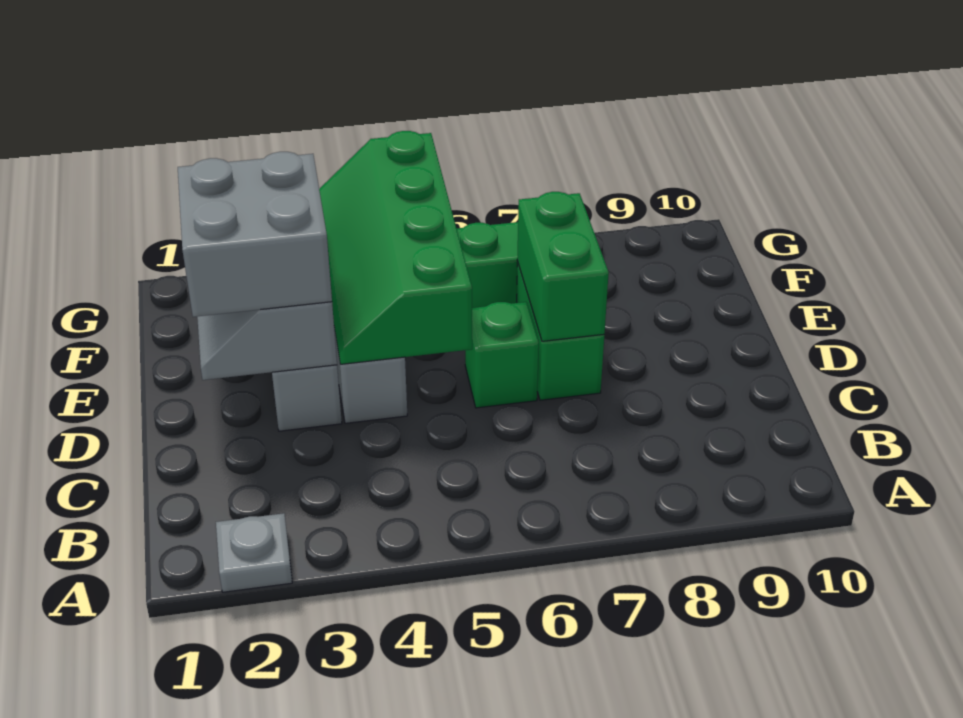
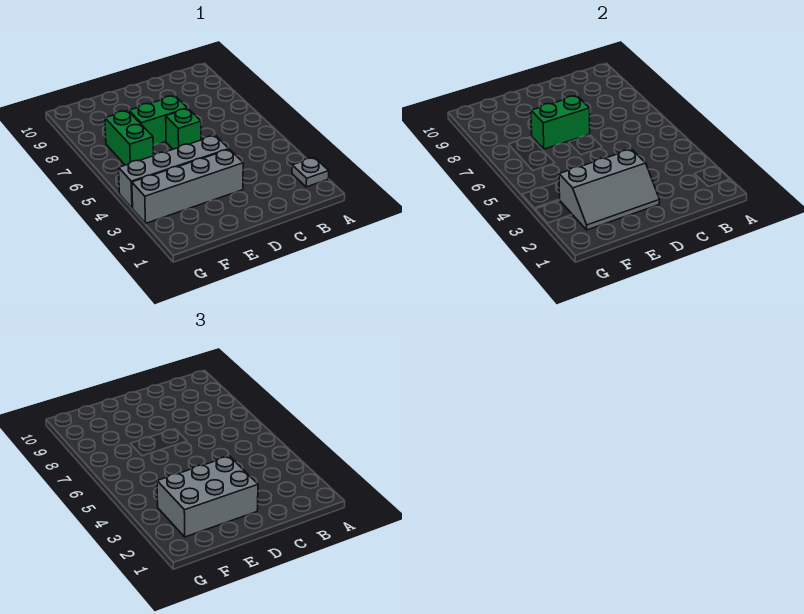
grey brick D2:E3 level 3 -> grey brick D2:F3 level 3
green slope D4:G5 level 2 top 5 -> none

